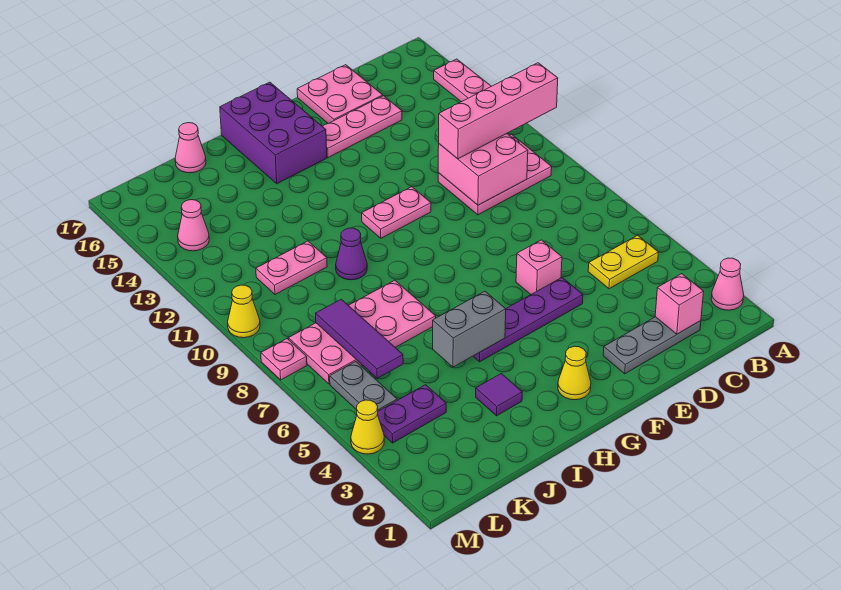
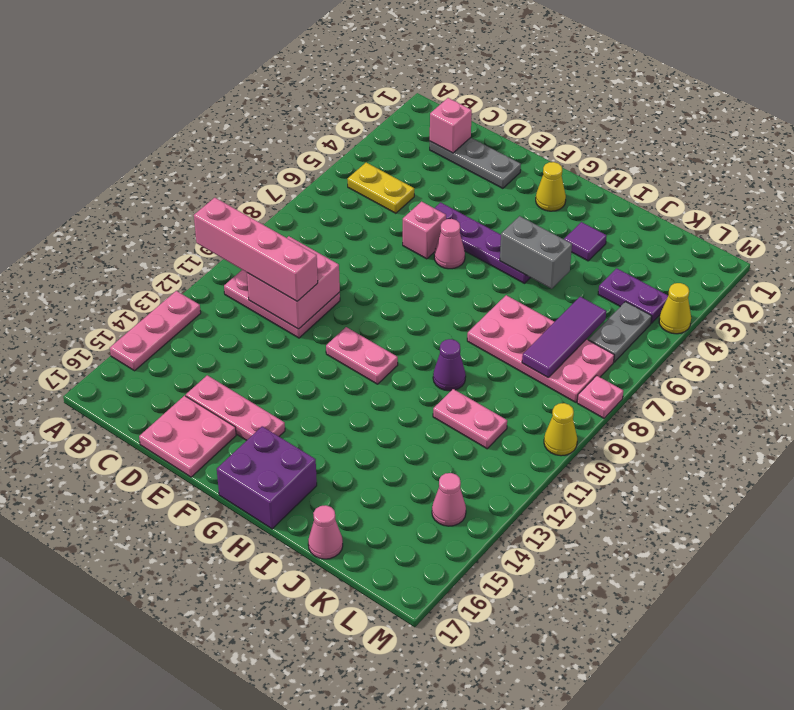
pink cone A2 level 1 -> pink cone F6 level 1
purple brick G15:H17 level 1 -> purple brick G16:H17 level 1

